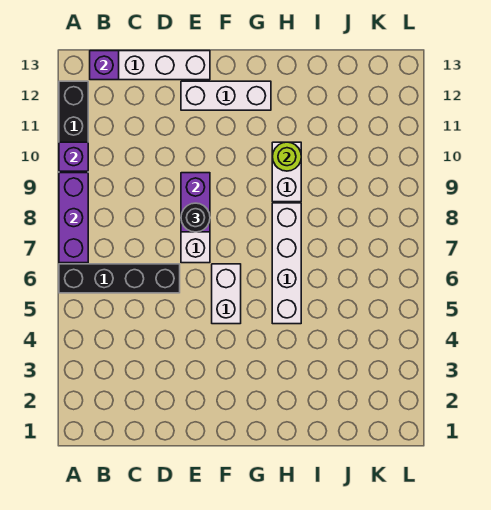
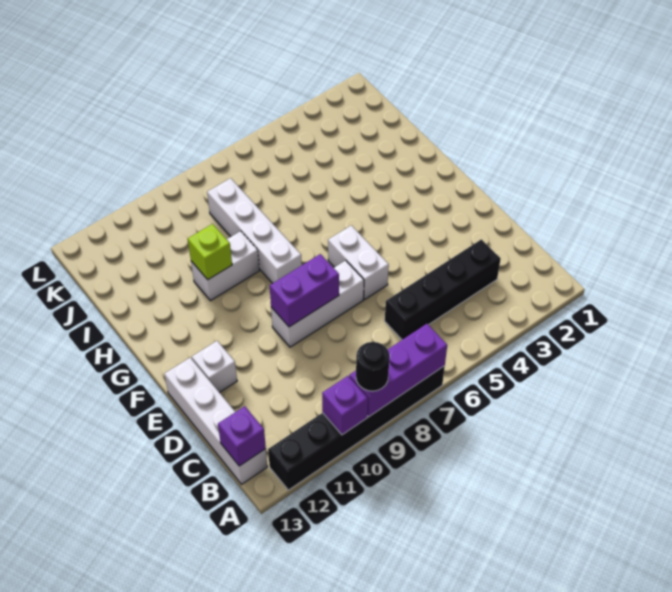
black brick A6:D6 level 1 -> black brick C3:C6 level 1
black round brick E8 level 3 -> black round brick A9 level 3
white brick E12:G12 level 1 -> white brick E12 level 1
white brick F5:F6 level 1 -> white brick E6:F6 level 1
white brick H5:H8 level 1 -> white brick G8:J8 level 1
lime round brick H10 level 2 -> lime brick H10 level 2

